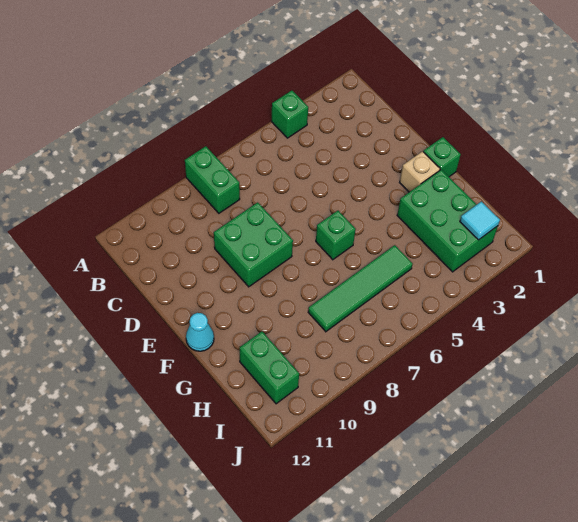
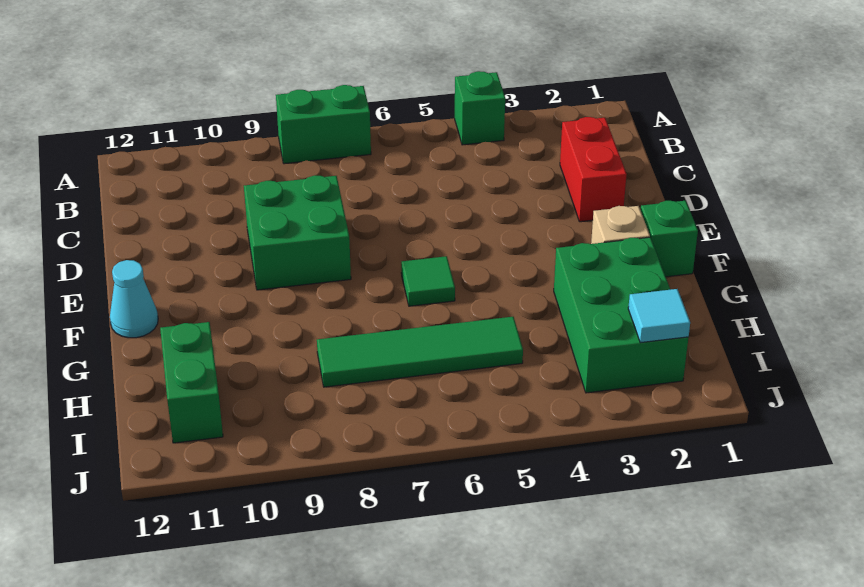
green brick A8:B8 level 1 -> green brick A7:A8 level 1
none -> red brick C2:D2 level 1
green brick F6 level 1 -> green tile F6 level 1

